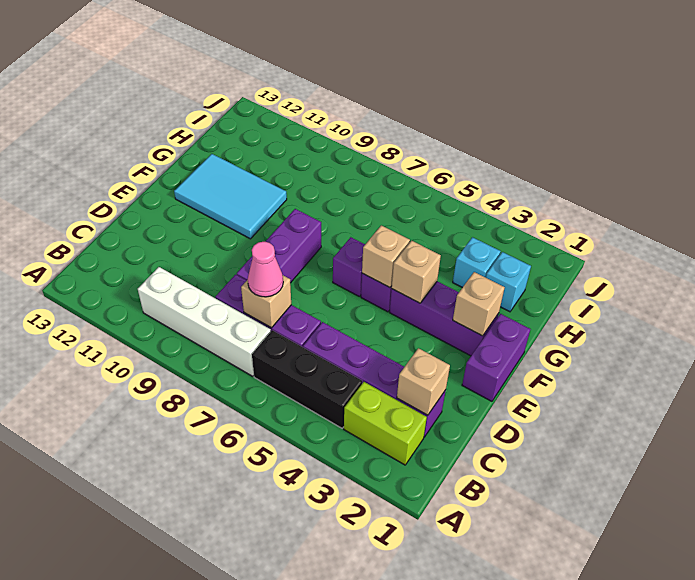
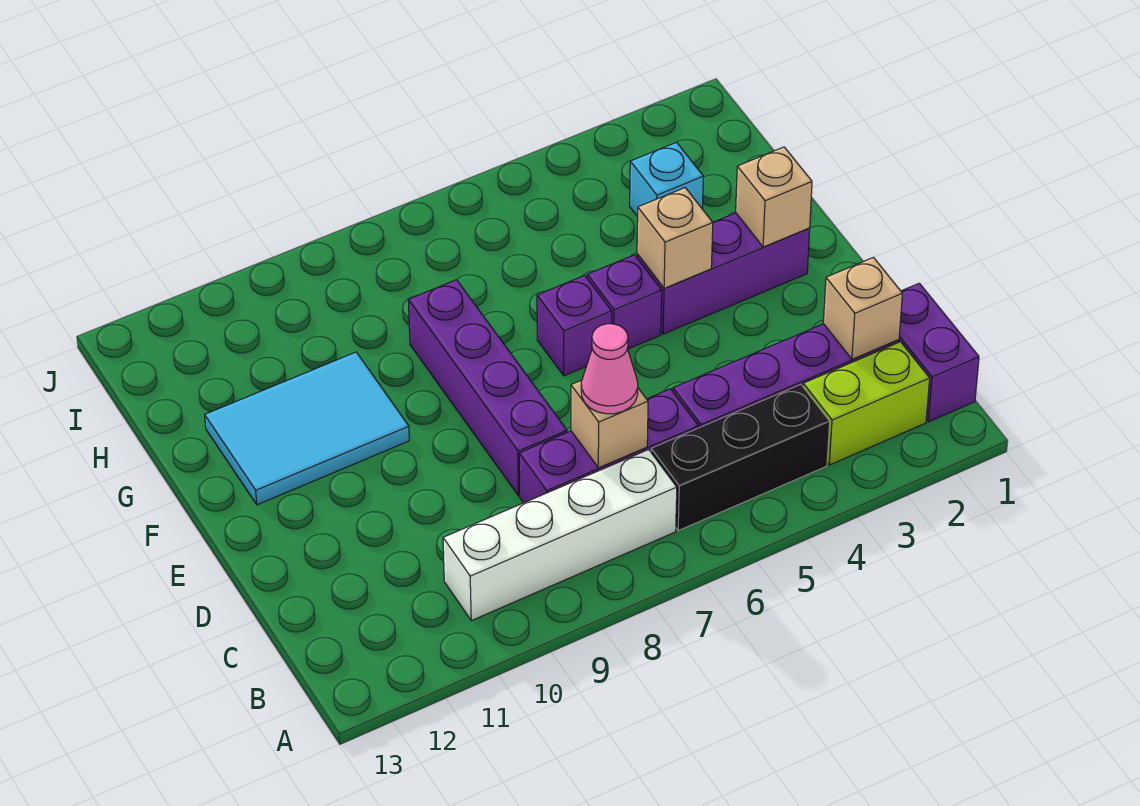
purple brick D8:F8 level 1 -> purple brick D8:G8 level 1
purple brick E1:F1 level 1 -> purple brick B1:C1 level 1
tan brick F5 level 2 -> none
cyan brick H2 level 1 -> none

